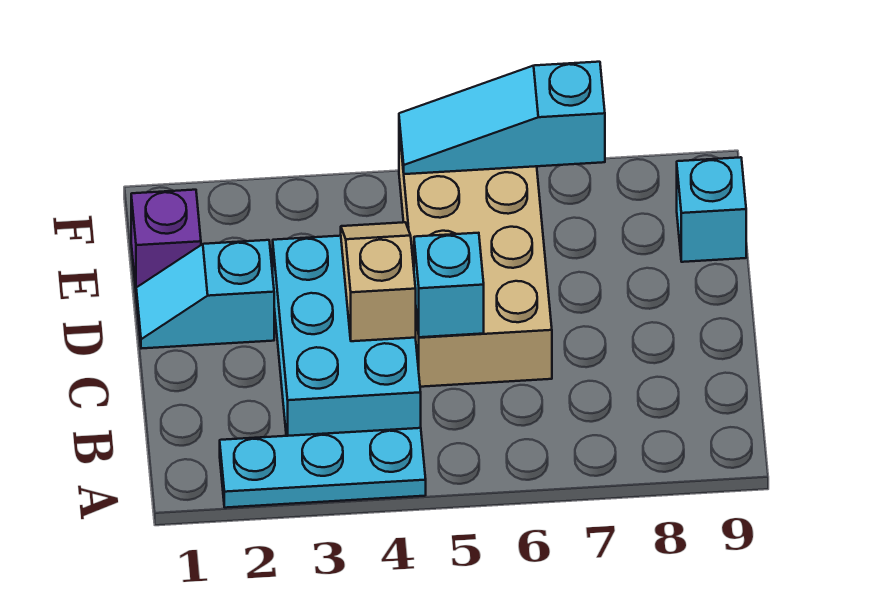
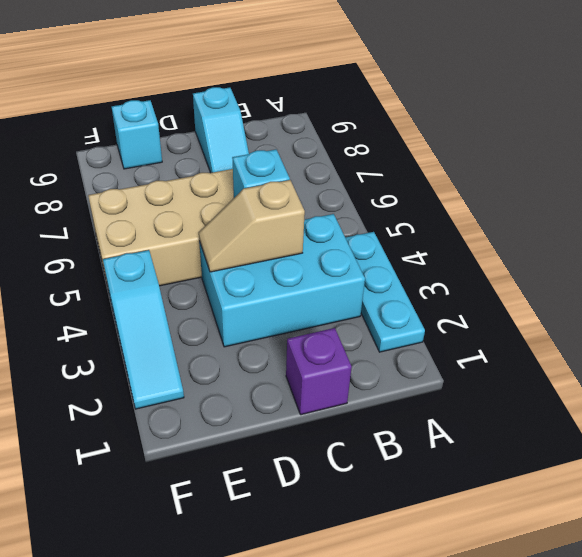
cyan slope D1:D2 level 1 top 2 -> cyan slope C8:C9 level 1 top 9
purple brick E1 level 1 -> purple brick C1 level 1
cyan slope F5:F7 level 2 top 7 -> cyan slope F2:F4 level 1 top 4

